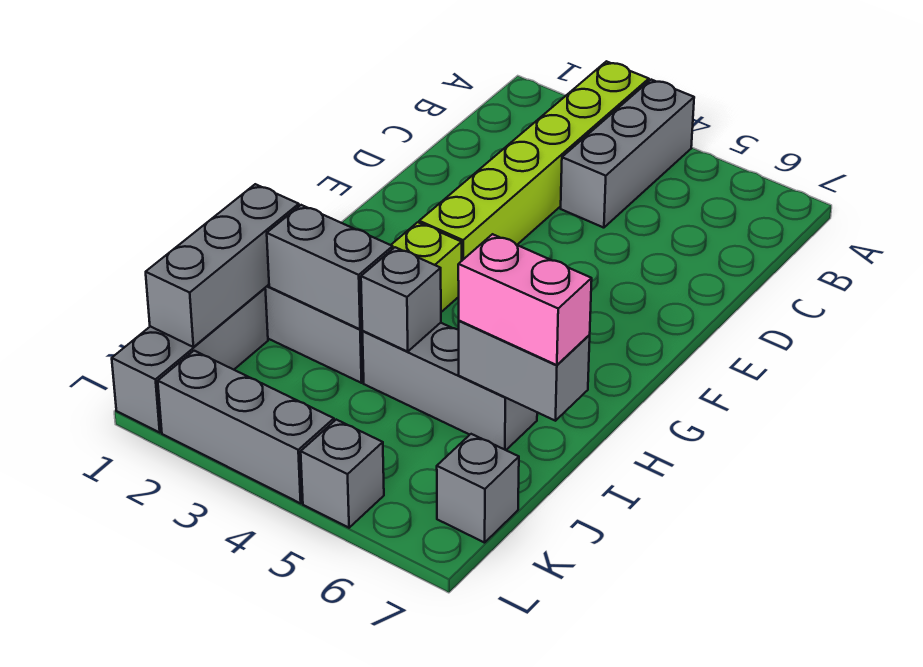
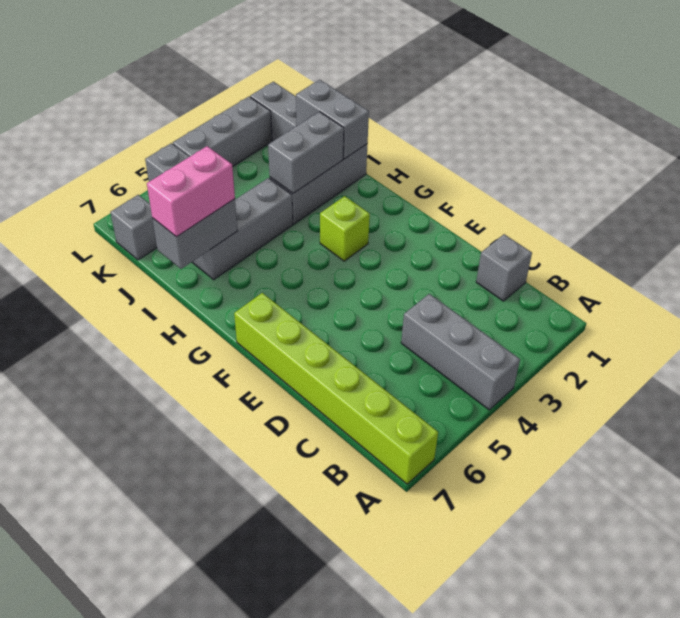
lime brick A3:F3 level 1 -> lime brick A7:F7 level 1
grey brick I1:K1 level 2 -> grey brick I1:J1 level 2
grey brick I4 level 2 -> grey brick C1 level 1

